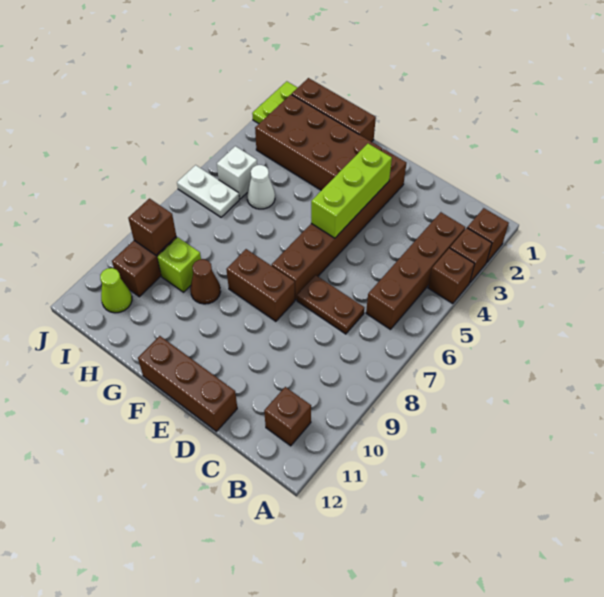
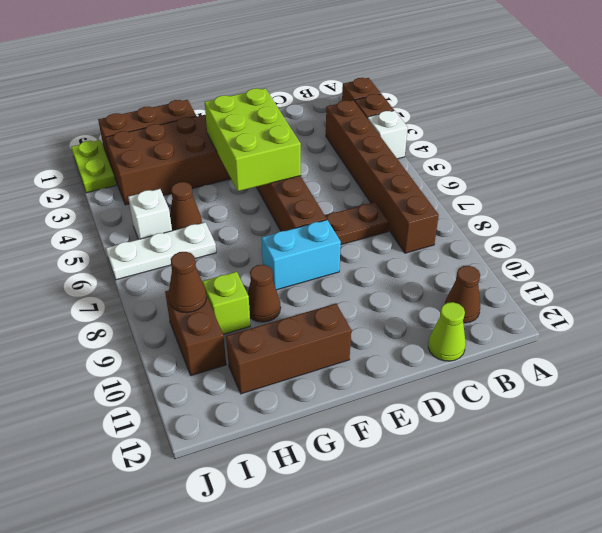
brown brick A4 level 1 -> white brick A4 level 1
brown brick B3:B6 level 1 -> brown brick B3:B8 level 1
brown brick B11 level 1 -> brown cone B11 level 1
brown brick D12:F12 level 1 -> brown brick F11:H11 level 1
lime brick E3:E5 level 2 -> lime brick E3:F5 level 2
brown brick E8:F8 level 1 -> cyan brick E8:F8 level 1
white cone H5 level 1 -> brown cone H5 level 1
white plate I6:J6 level 1 -> white plate H6:J6 level 1
brown brick I9 level 2 -> brown cone I9 level 2
lime cone I11 level 1 -> lime cone C12 level 1

